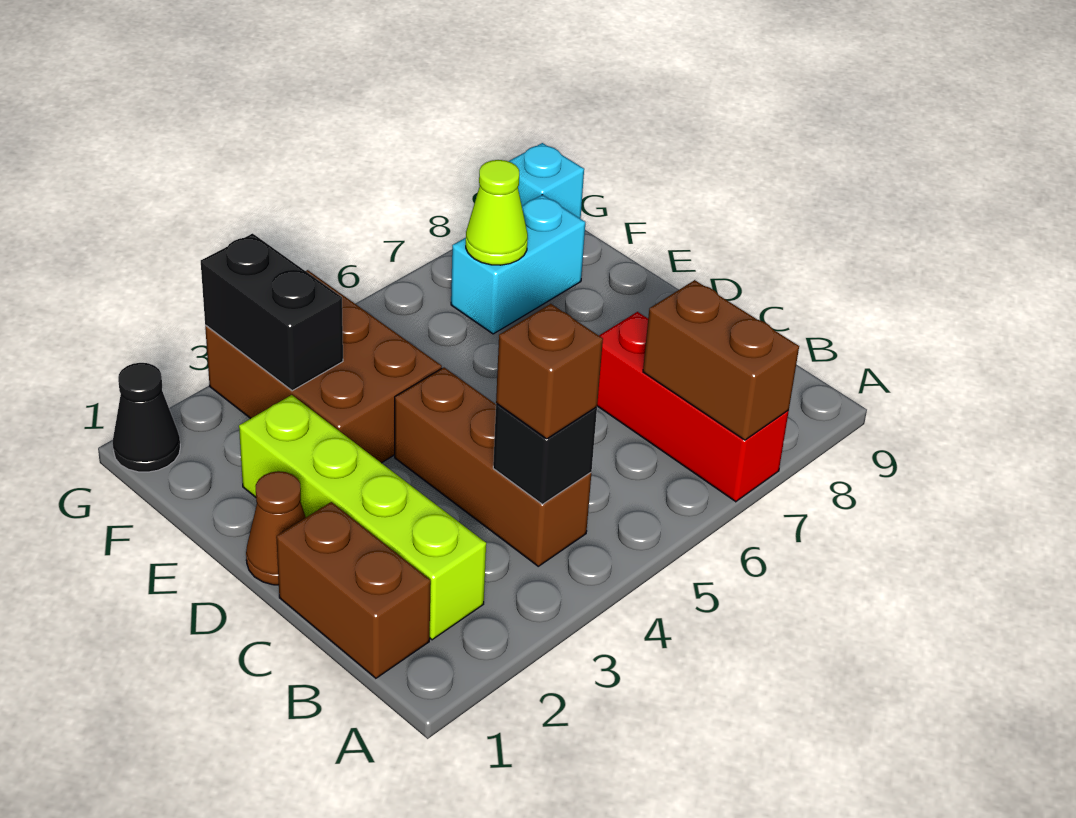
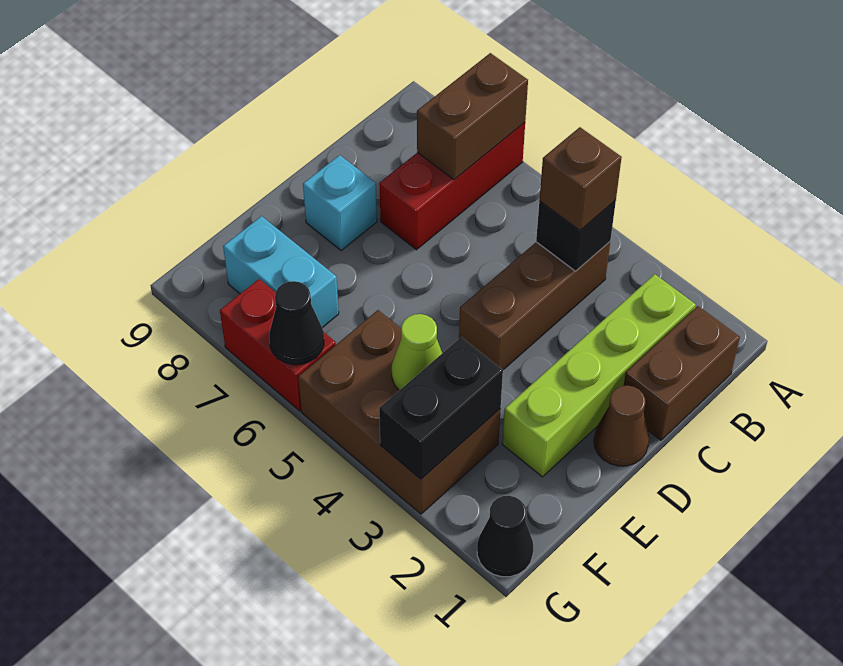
brown brick E3:G4 level 1 -> brown brick F3:G5 level 1
lime cone F7 level 2 -> lime cone F4 level 2
none -> red brick G6:G7 level 1
none -> black cone G6 level 2
cyan brick G9 level 1 -> cyan brick D8 level 1

